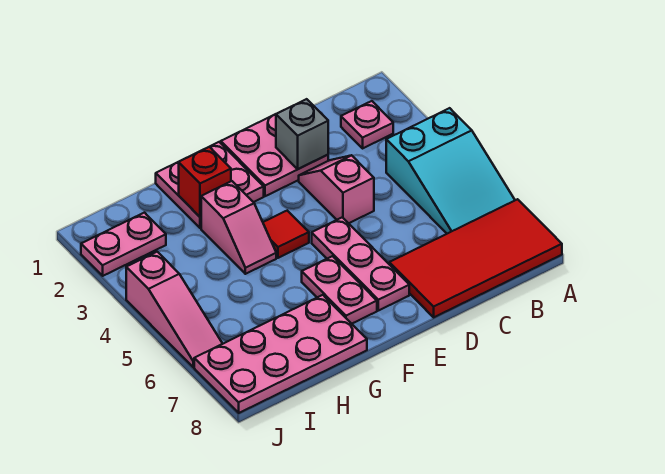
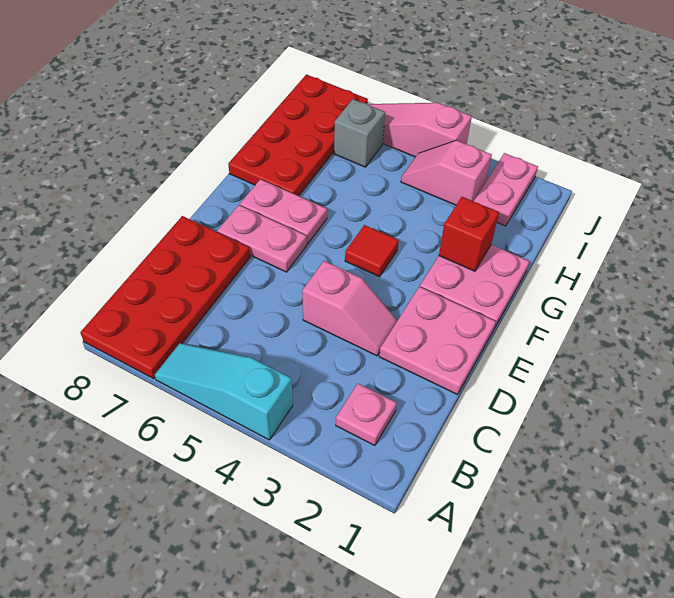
cyan slope A4:B6 level 1 top 4 -> cyan slope A4:A6 level 1 top 4
red tile A7:D8 level 1 -> red plate A7:D8 level 1
grey brick D2 level 2 -> grey brick I6 level 1
pink plate E5:E7 level 1 -> pink plate E6:E7 level 1
pink slope G3:G4 level 1 top 3 -> pink slope I3:I4 level 1 top 3
pink plate G7:J8 level 1 -> red plate G7:J8 level 1

